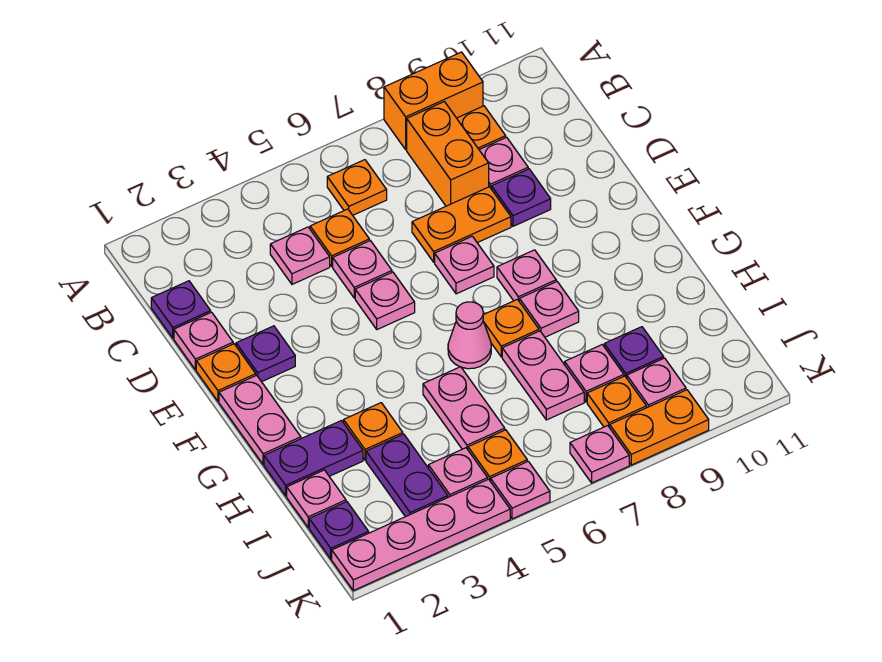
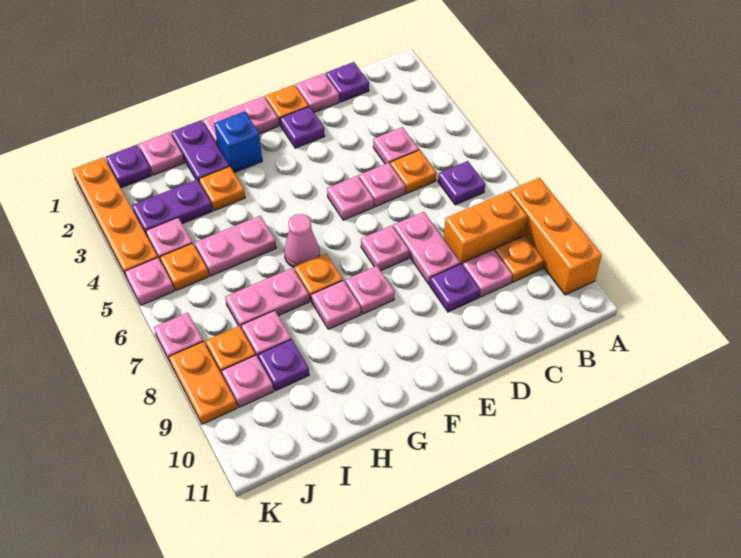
orange brick A8:A9 level 1 -> orange brick A8:A10 level 1
orange plate B6 level 1 -> purple plate B6 level 1
orange plate D7:D8 level 1 -> pink plate D7:D8 level 1
none -> blue brick G2 level 1
pink plate K1:K4 level 1 -> orange plate K1:K4 level 1

